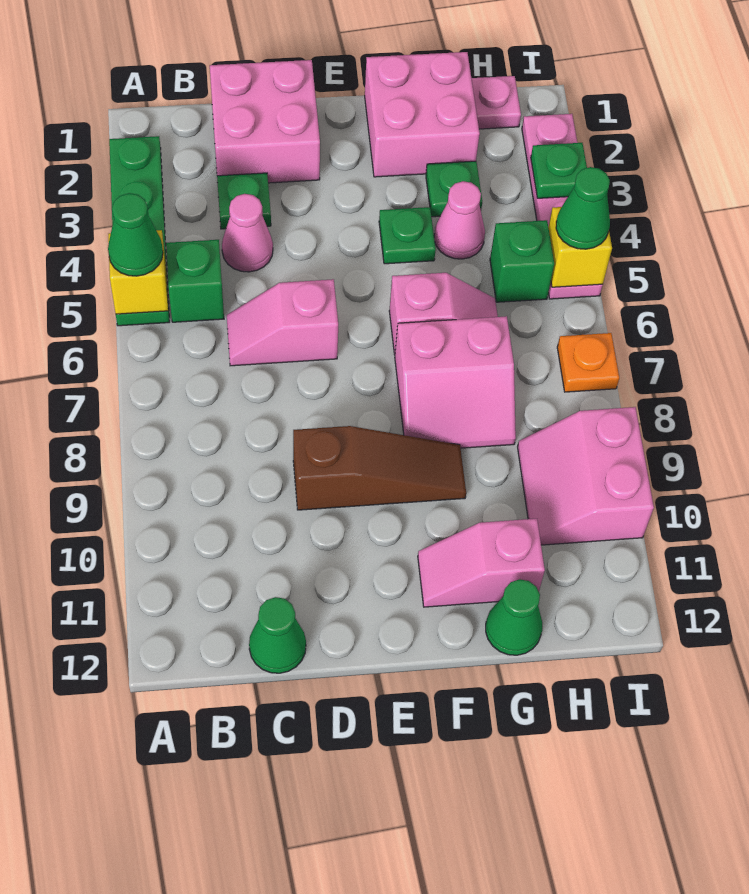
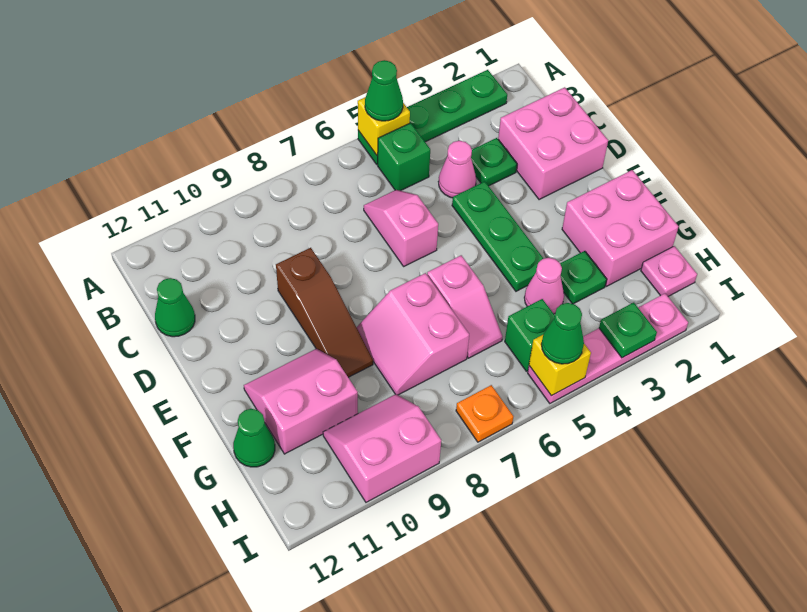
green plate F4 level 1 -> green plate D4:F4 level 1
pink slope F11:G11 level 1 top G -> pink slope F10:G11 level 1 top G

